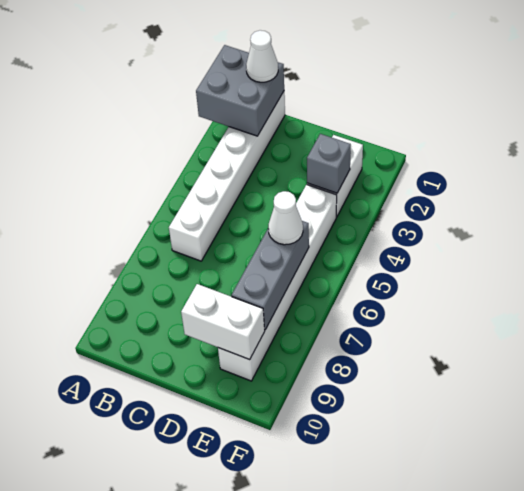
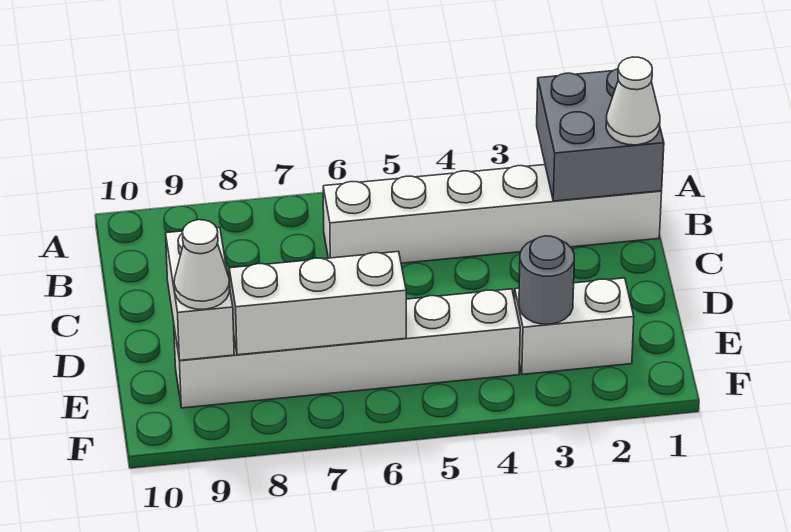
grey brick E3 level 2 -> grey round brick E3 level 2
grey brick E6:E8 level 2 -> white brick E6:E8 level 2
white cone E6 level 3 -> white cone E9 level 3

